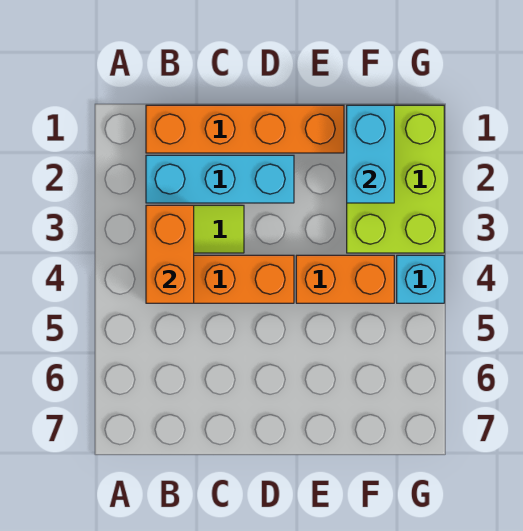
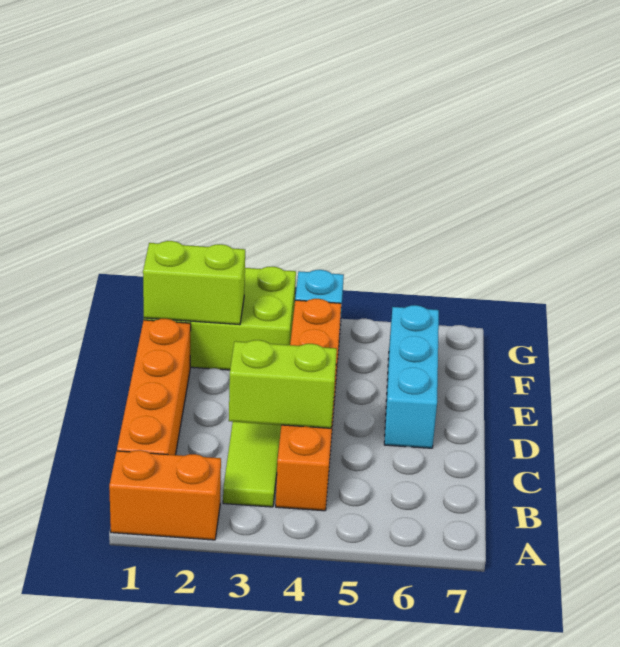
cyan brick B2:D2 level 1 -> cyan brick D6:F6 level 1
orange brick B3:B4 level 2 -> orange brick A1:A2 level 1
none -> lime brick C3:C4 level 2
cyan brick F1:F2 level 2 -> lime brick F1:F2 level 2

